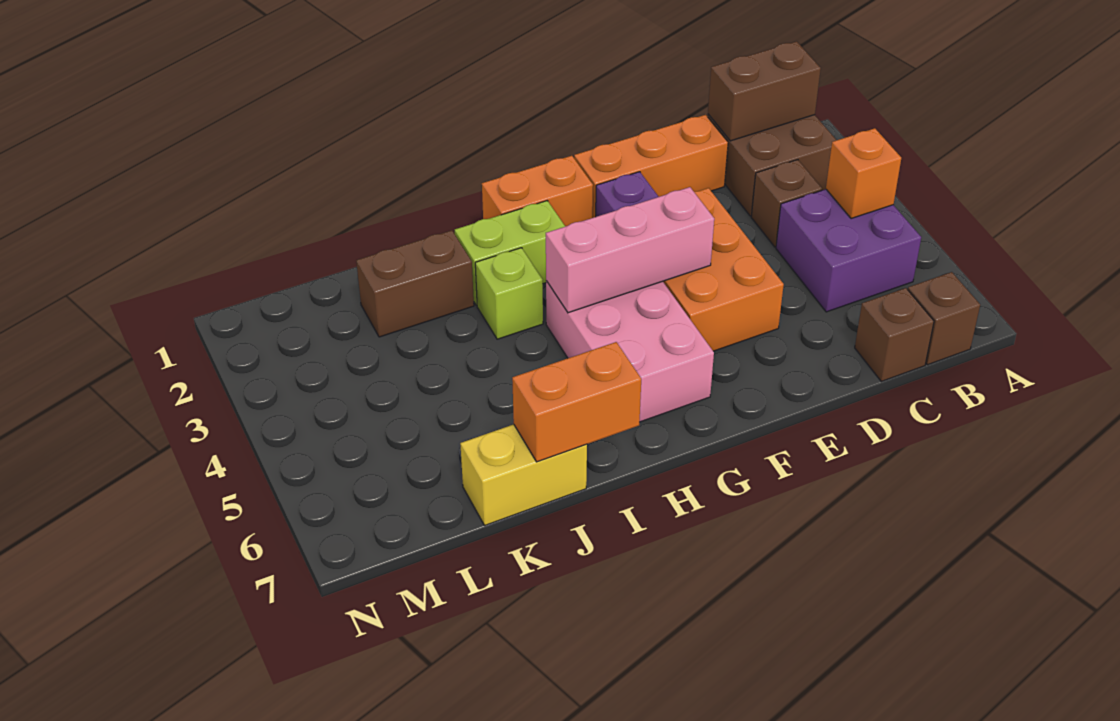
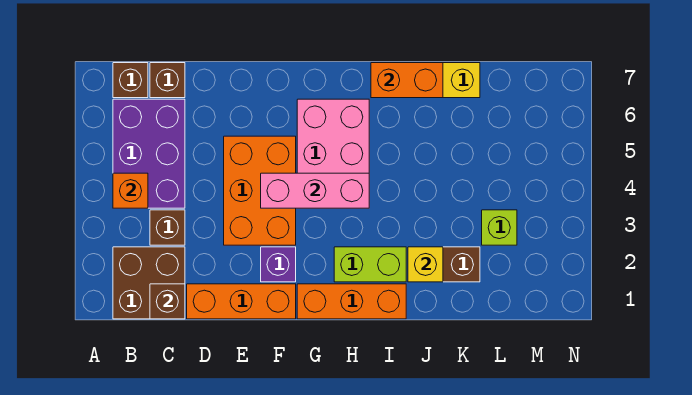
brown brick B1:C1 level 2 -> brown brick C1 level 2
purple brick B4:C5 level 1 -> purple brick B4:C6 level 1
orange brick G1:H1 level 1 -> orange brick G1:I1 level 1
lime brick I3 level 1 -> lime brick L3 level 1
none -> yellow brick J2 level 2

